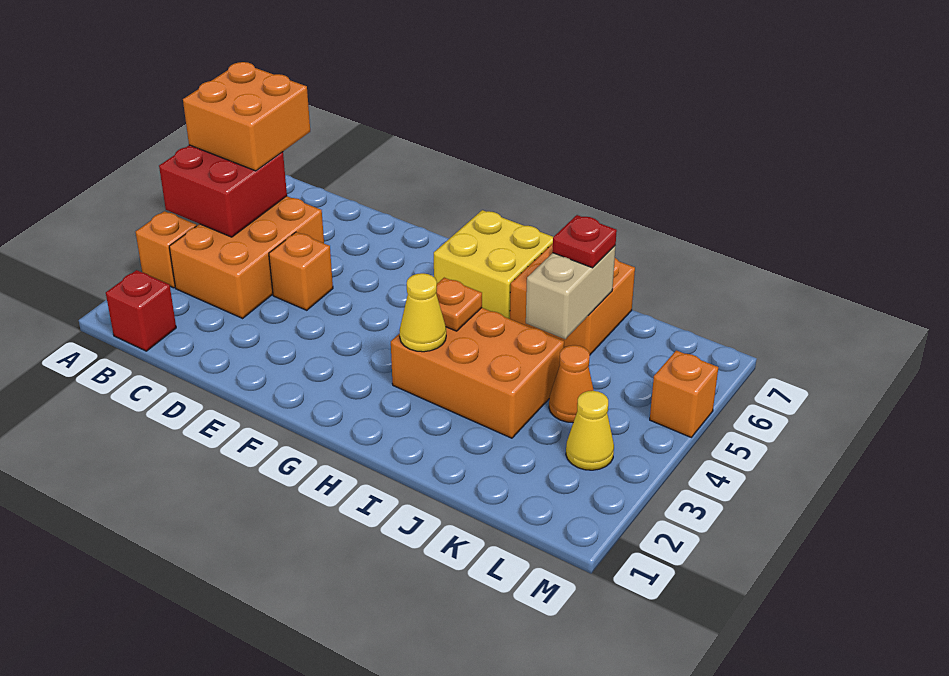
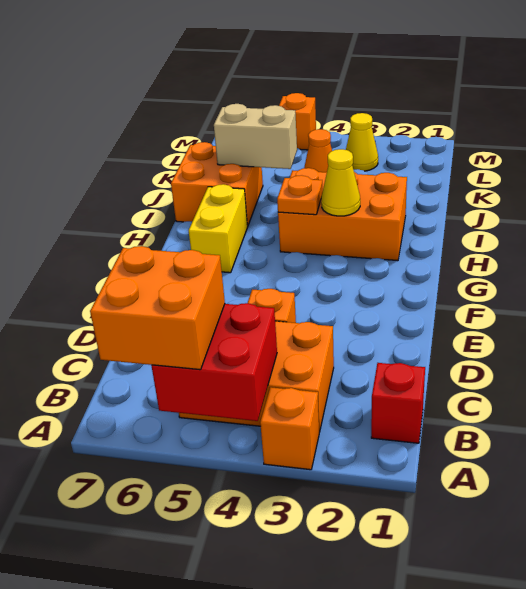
yellow brick G6:H7 level 1 -> yellow brick G6:H6 level 1
orange brick H3:J4 level 1 -> orange brick H2:I4 level 1
red plate J6 level 3 -> none

